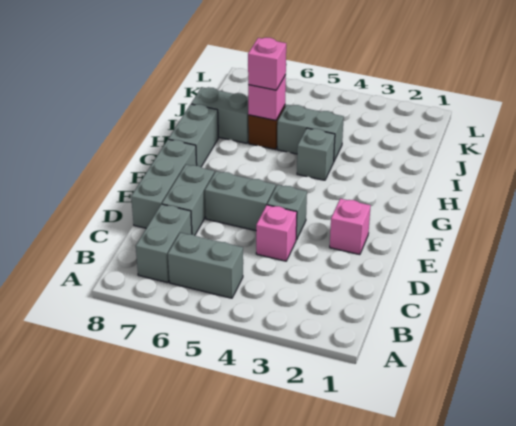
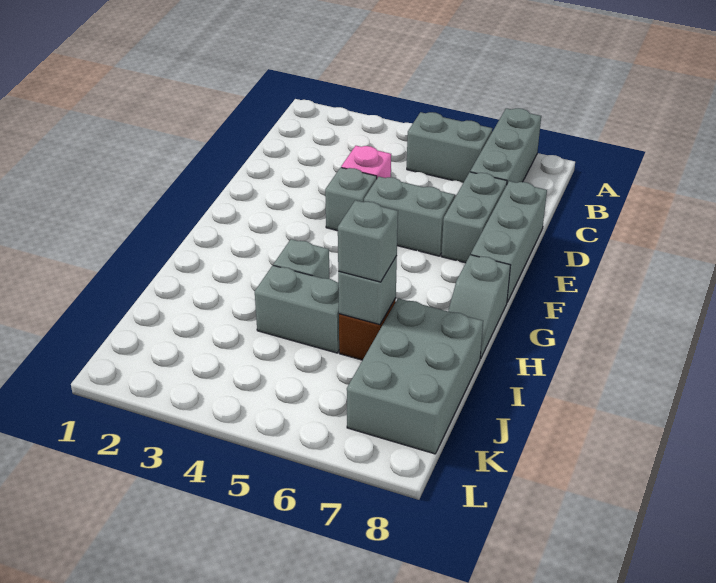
grey brick B7:C7 level 1 -> grey brick A7:C7 level 1
pink brick E2 level 1 -> none
grey brick G8:H8 level 1 -> grey slope G8:H8 level 1 top G
pink brick I6 level 2 -> grey brick I6 level 2
pink brick I6 level 3 -> grey brick I6 level 3
grey brick I7:I8 level 1 -> grey brick I7:K8 level 1

